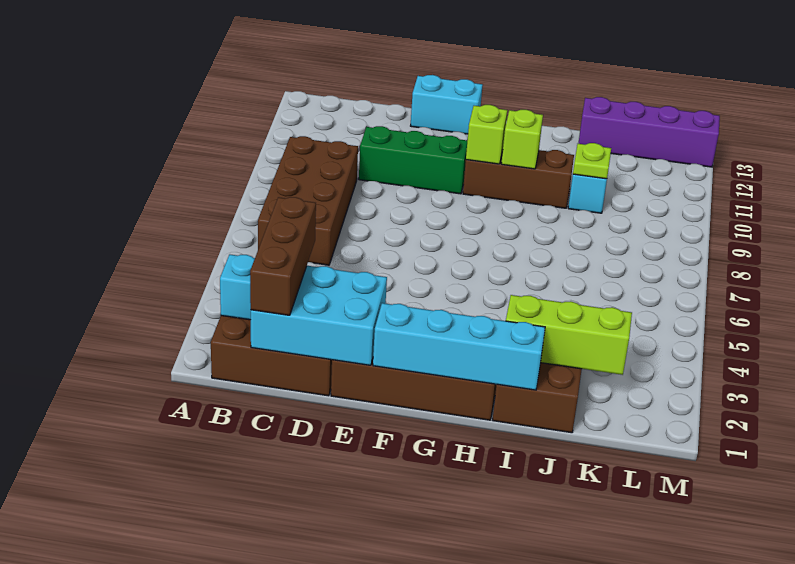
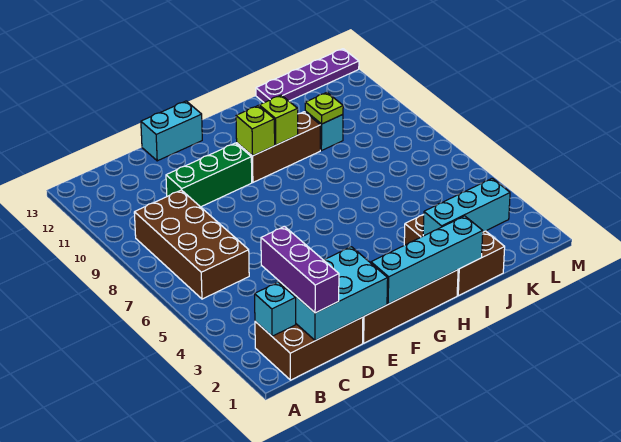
brown brick C1:C3 level 3 -> purple brick C1:C3 level 3
lime brick I2:K2 level 2 -> cyan brick I2:K2 level 2
purple brick J13:M13 level 1 -> purple plate J13:M13 level 1

